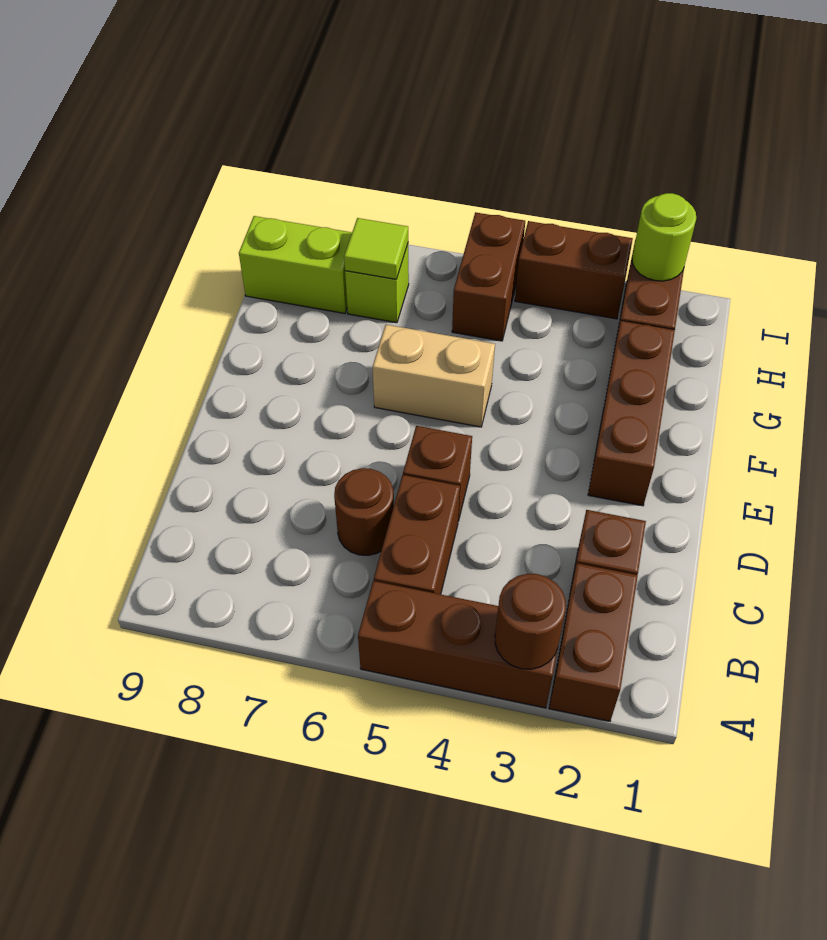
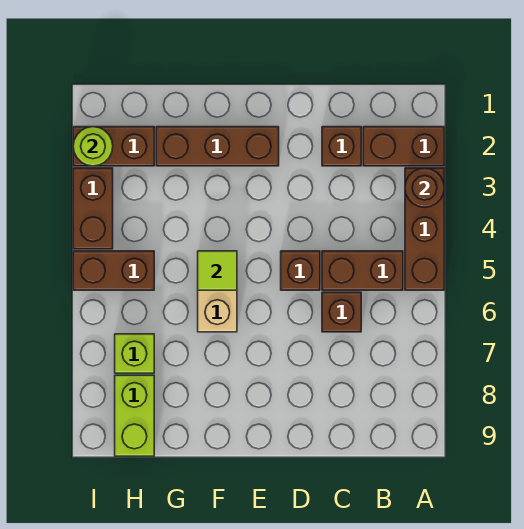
brown round brick C6 level 1 -> brown brick C6 level 1
lime tile H7 level 2 -> lime tile F5 level 2

